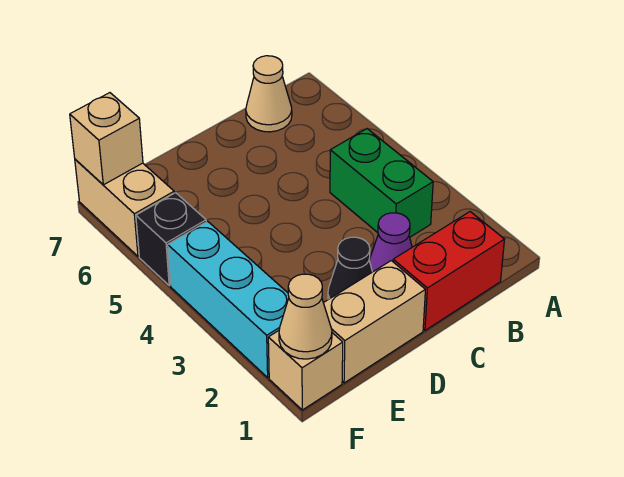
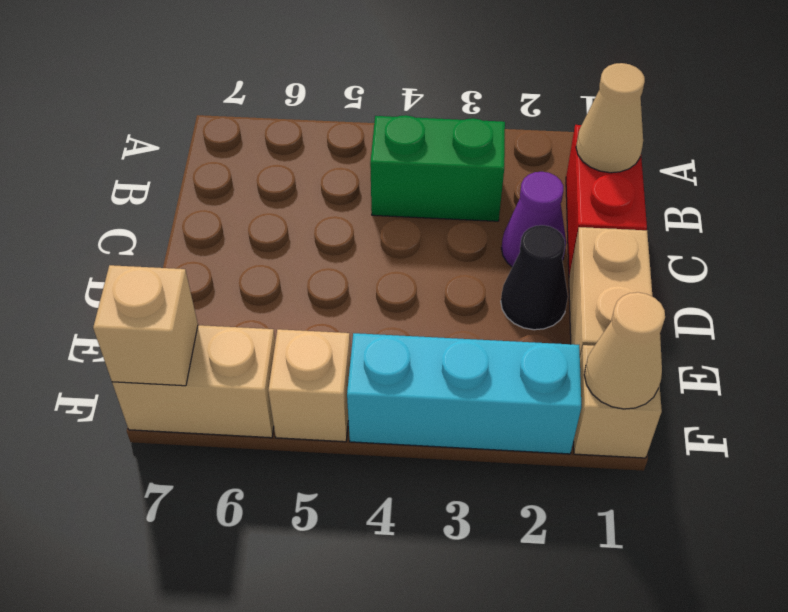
tan cone B7 level 1 -> tan cone B1 level 2
black brick F5 level 1 -> tan brick F5 level 1

